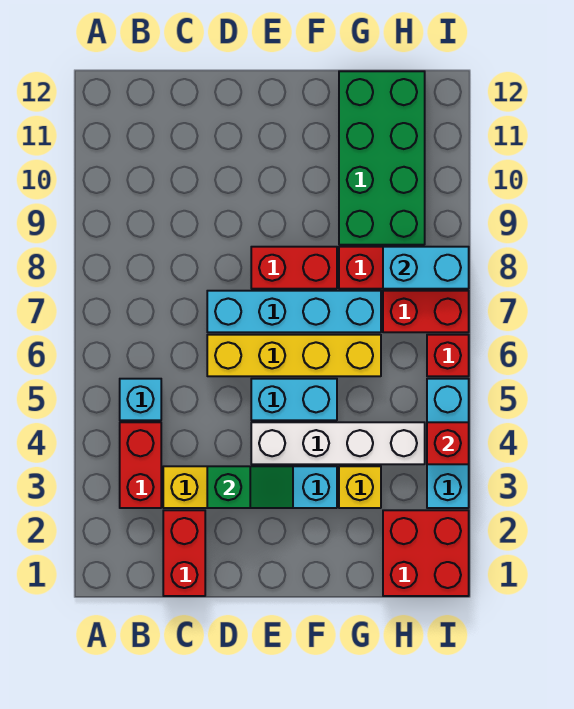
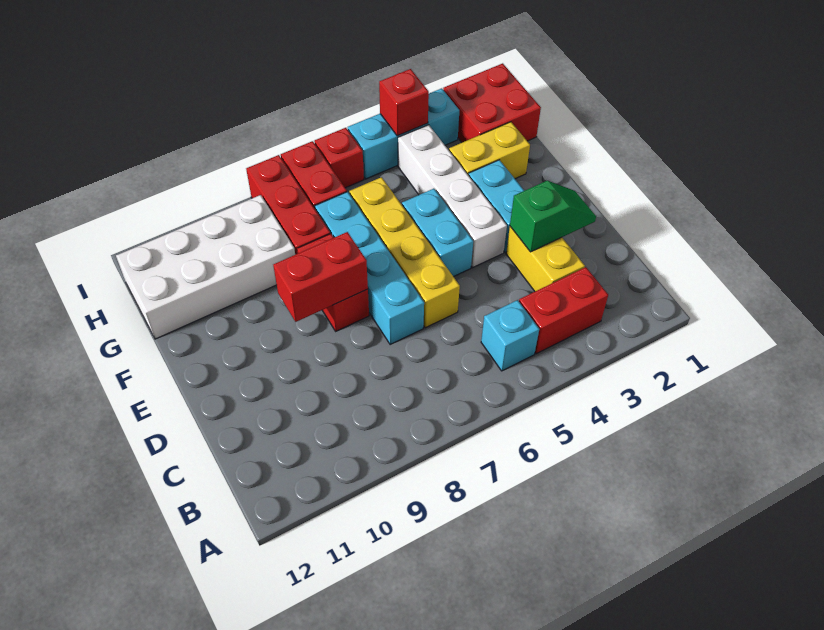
red brick C1:C2 level 1 -> red brick E8:E9 level 2
green slope D3:E3 level 2 top D -> green slope D2:D3 level 2 top 3
yellow brick G3 level 1 -> yellow brick G2:G3 level 1
green brick G9:H12 level 1 -> white brick G9:H12 level 1
cyan brick H8:I8 level 2 -> none

